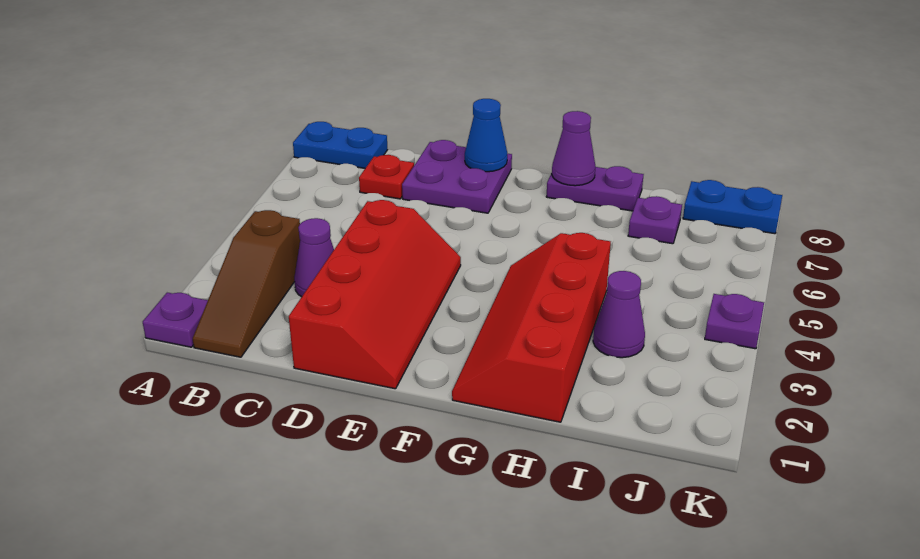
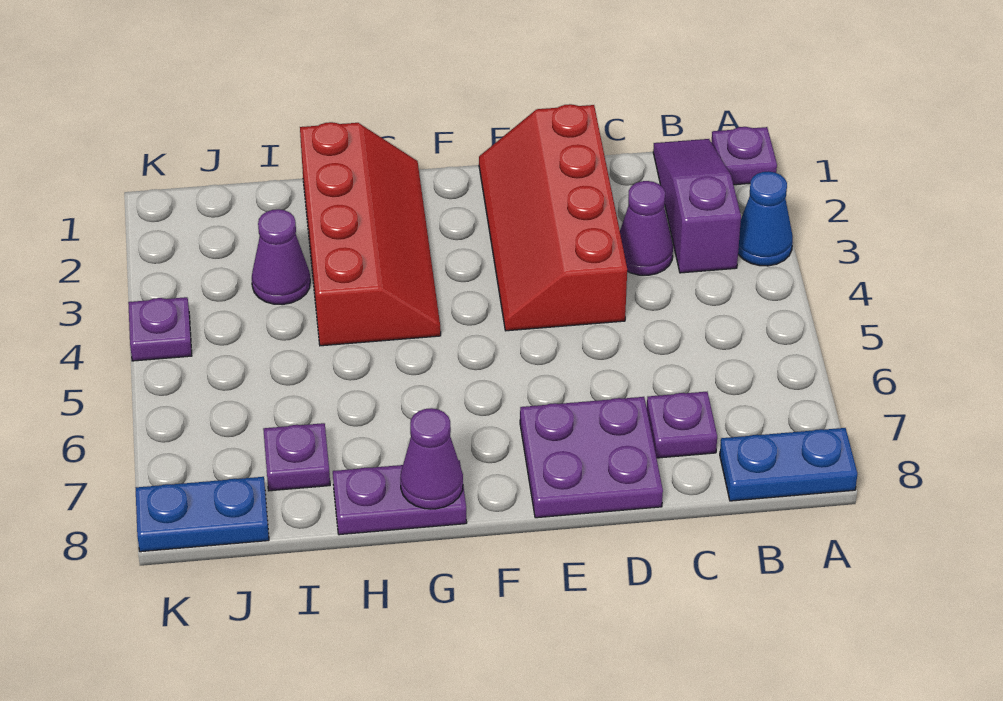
brown slope B1:B3 level 1 top 3 -> purple slope B1:B3 level 1 top 3
red plate C7 level 1 -> purple plate C7 level 1
blue cone E8 level 2 -> blue cone A3 level 1

